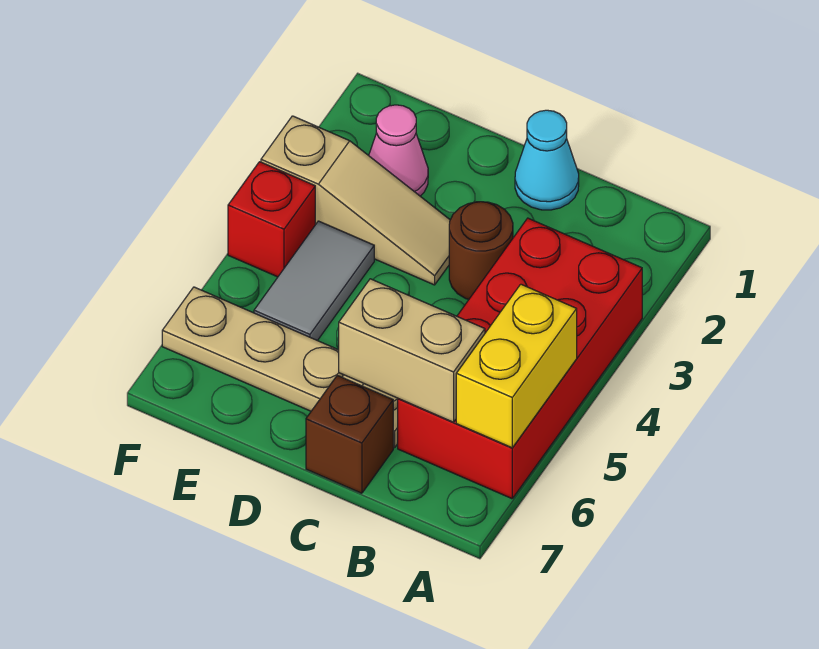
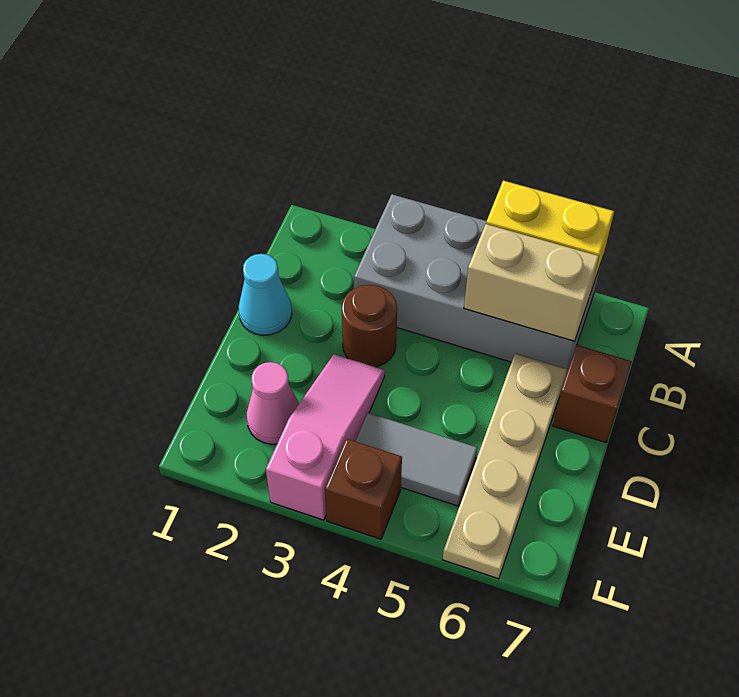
red brick A3:B6 level 1 -> grey brick A3:B6 level 1
tan brick B6:C6 level 2 -> tan brick B5:B6 level 2
tan slope D3:F3 level 1 top F -> pink slope D3:F3 level 1 top F
red brick F4 level 1 -> brown brick F4 level 1

